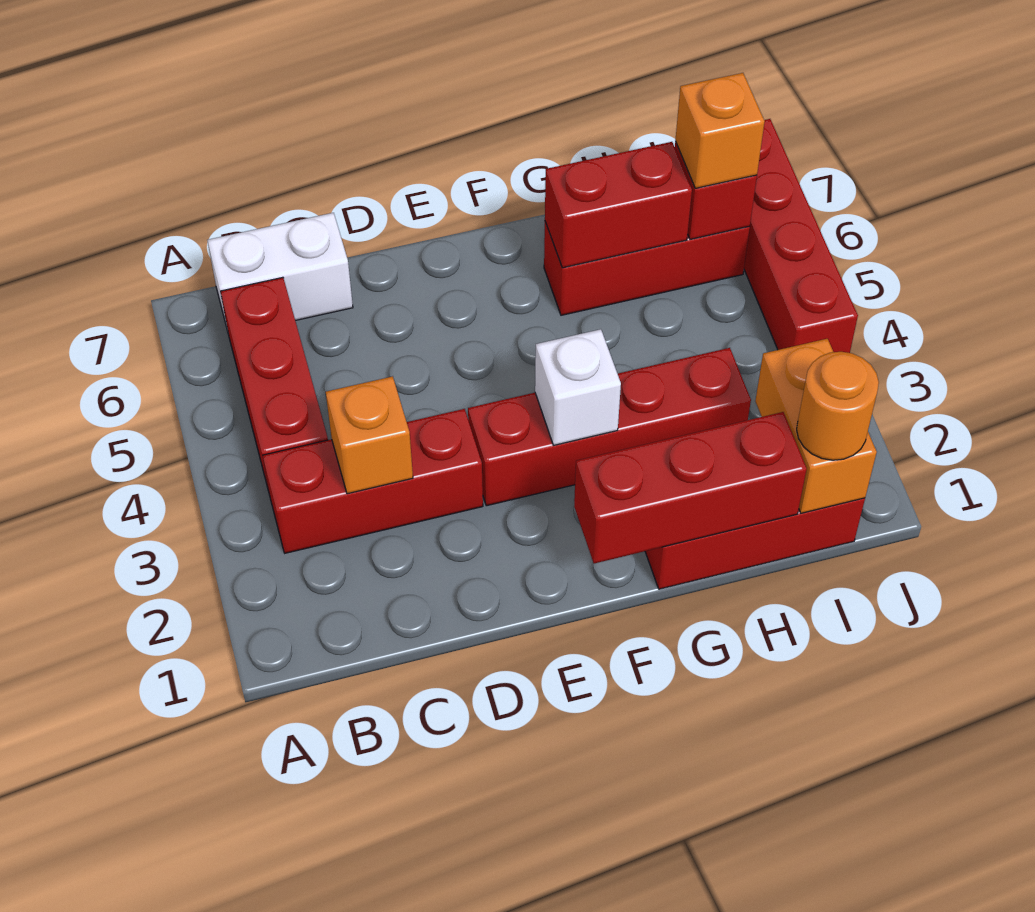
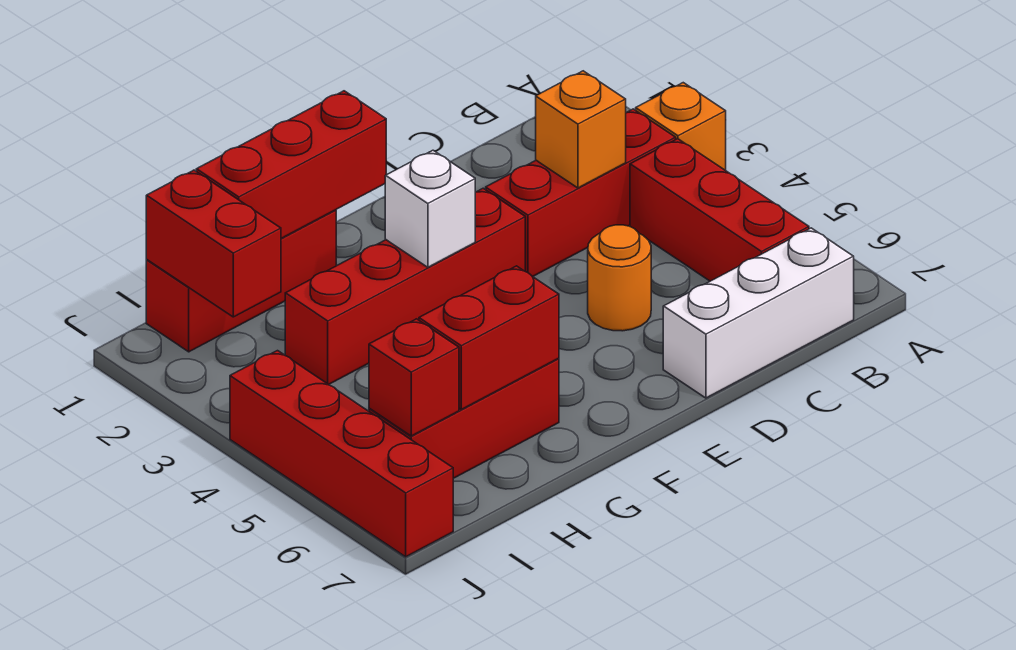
white brick B7:C7 level 1 -> white brick B7:D7 level 1
orange brick I1:I2 level 2 -> red brick I1:I2 level 2
orange round brick I1 level 3 -> orange round brick D5 level 1
orange brick I6 level 3 -> orange brick A3 level 1

